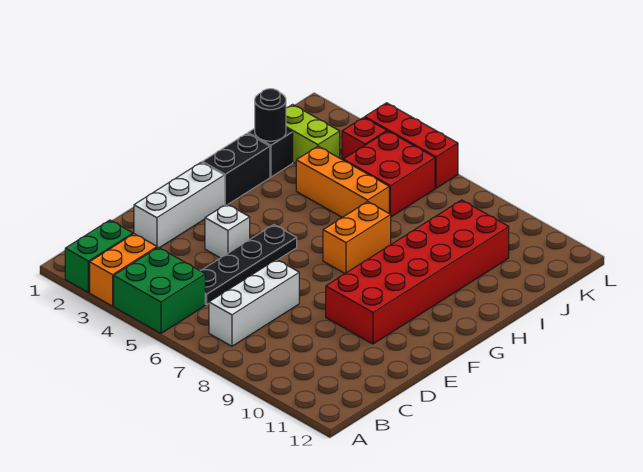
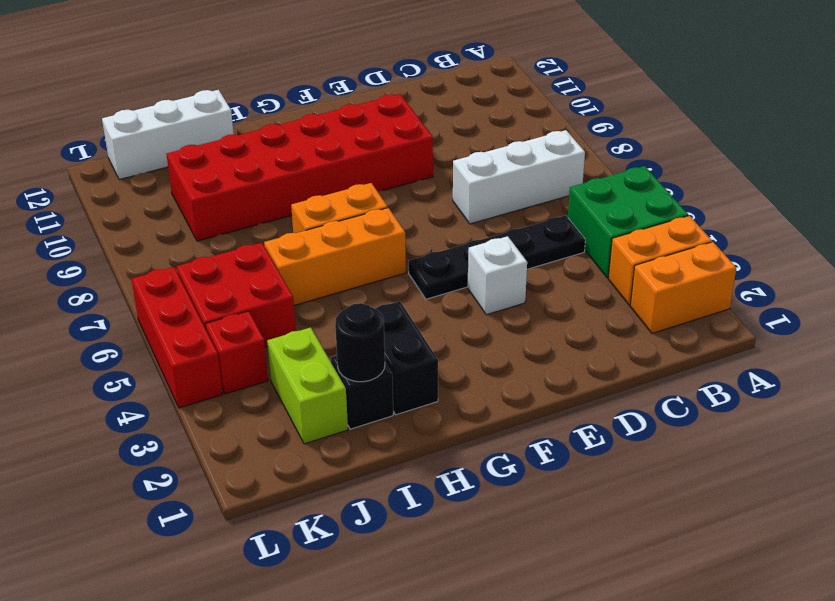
green brick A2:B2 level 1 -> orange brick A2:B2 level 1
white brick D2:F2 level 1 -> white brick I12:K12 level 1
black brick G2:H2 level 1 -> black brick H2:H3 level 1
orange brick I4:I6 level 1 -> orange brick G6:I6 level 1

